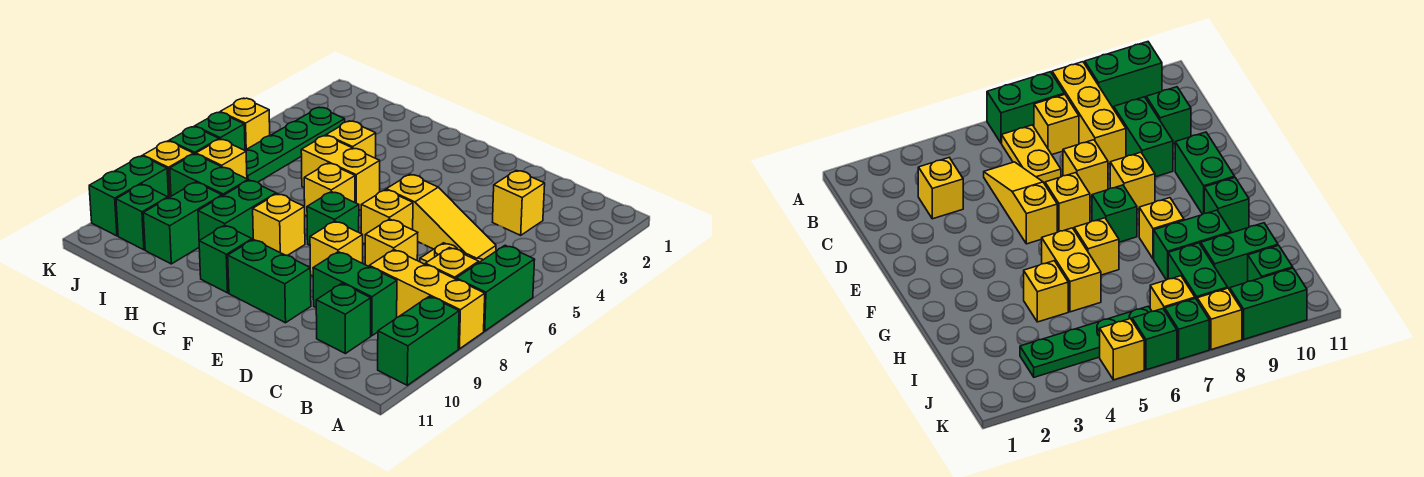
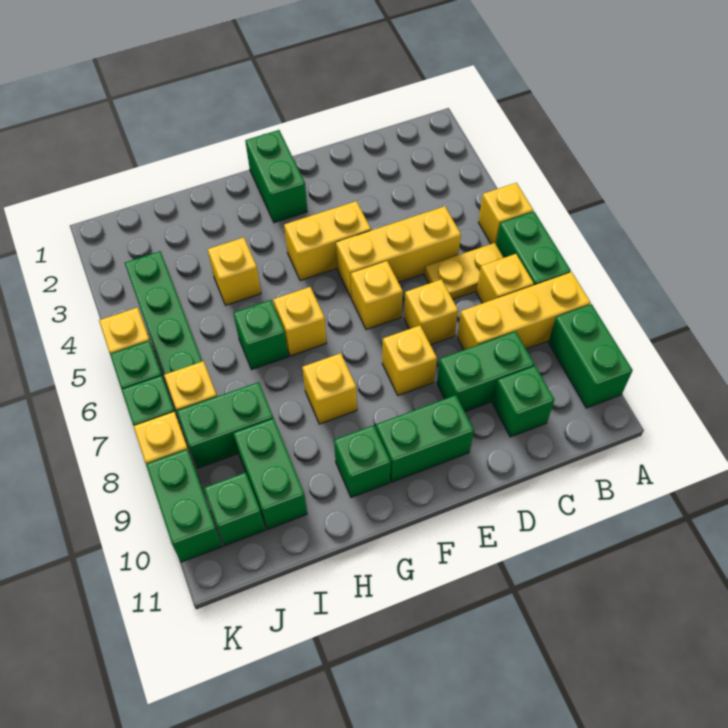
yellow brick C3 level 1 -> yellow brick A5 level 1
yellow slope C5:E5 level 1 top E -> yellow brick C5:E5 level 1
green brick F7 level 1 -> green brick H6 level 1
yellow brick G5:H5 level 1 -> yellow brick E4:F4 level 1
green brick H8:H9 level 1 -> green brick F1:F2 level 1

